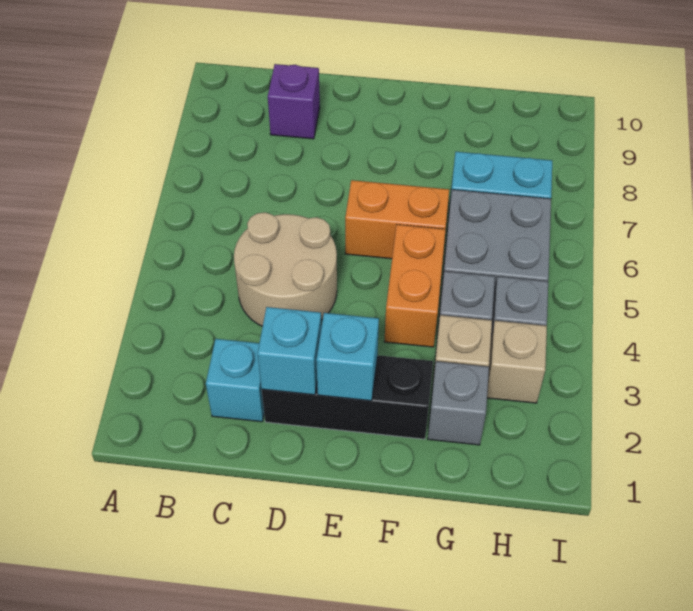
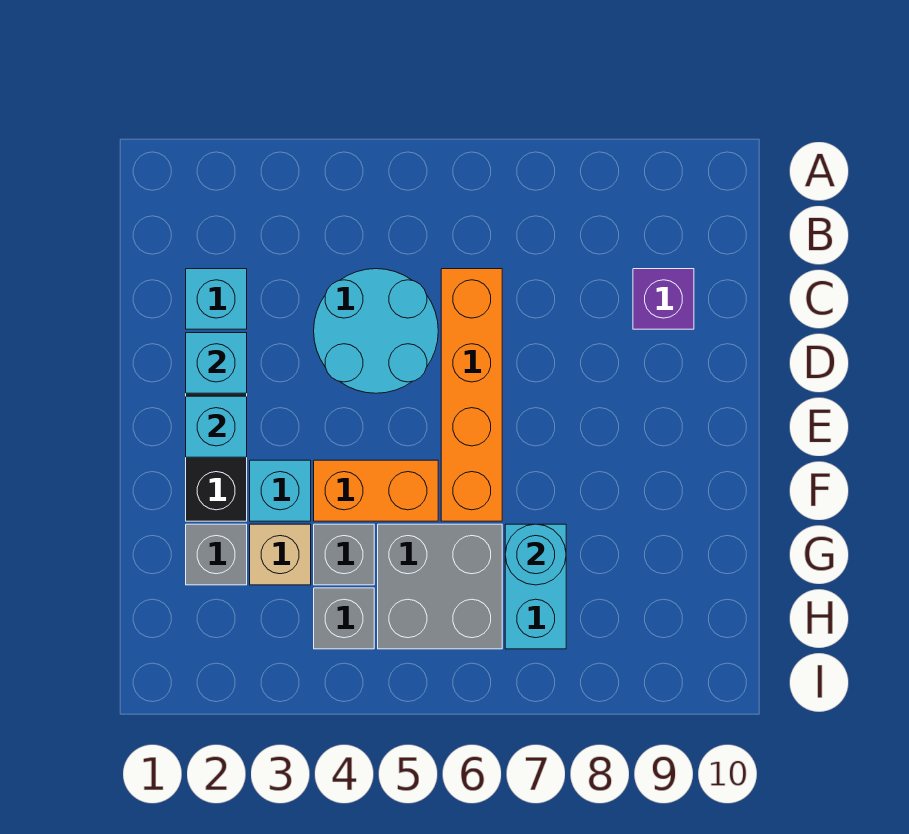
tan round brick C4:D5 level 1 -> cyan round brick C4:D5 level 1
orange brick E6:F6 level 1 -> orange brick C6:F6 level 1
none -> cyan brick F3 level 1
none -> cyan round brick G7 level 2
tan brick H3 level 1 -> none

